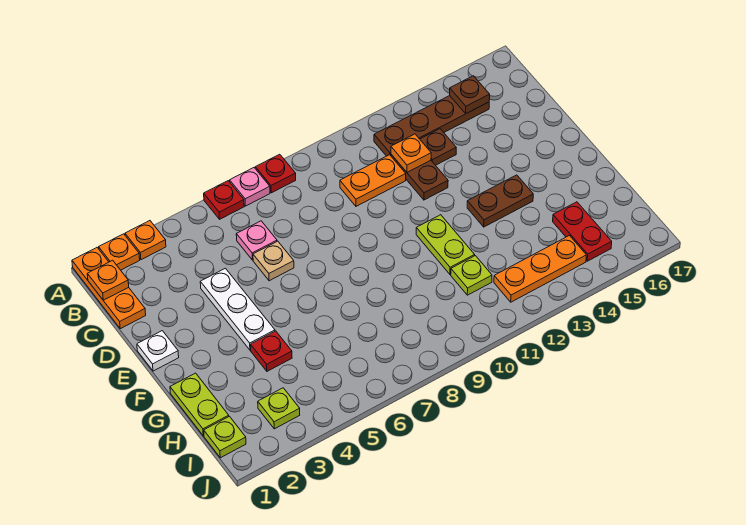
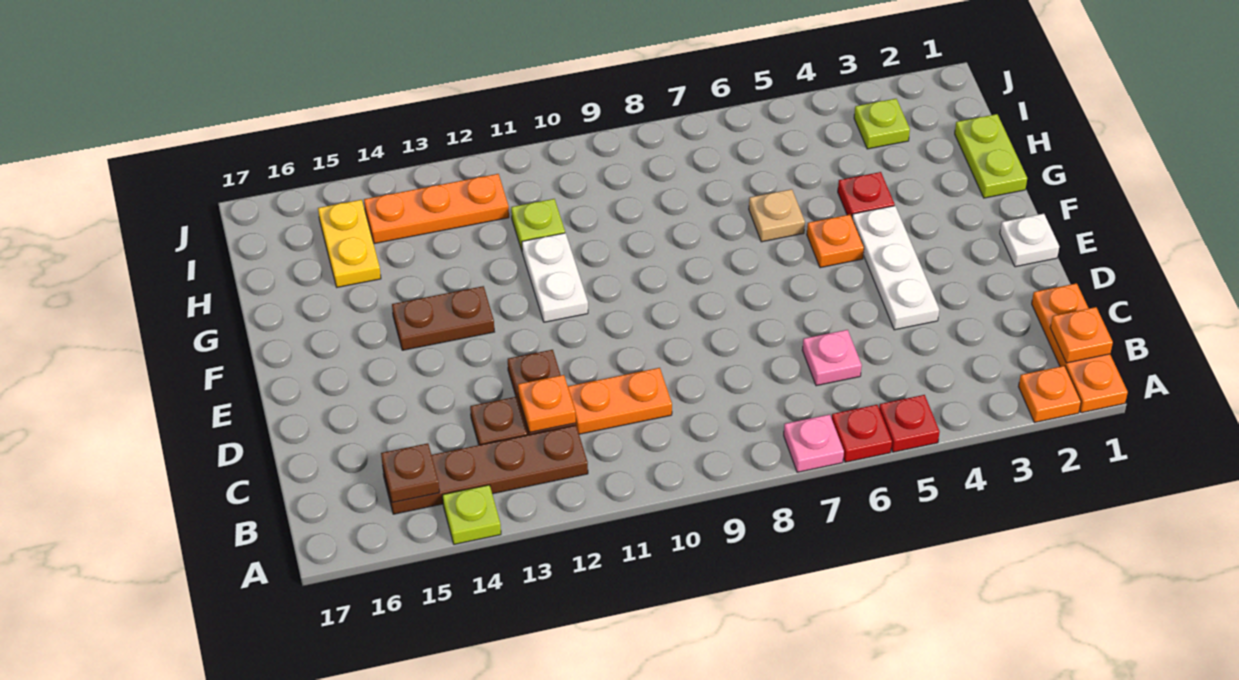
orange plate A3 level 1 -> orange plate F5 level 1
red plate A8 level 1 -> red plate A5 level 1
tan plate D6 level 1 -> tan plate G6 level 1
lime plate F11:G11 level 1 -> white plate F11:G11 level 1
red plate H15:I15 level 1 -> yellow plate H15:I15 level 1
lime plate I1 level 1 -> lime plate A14 level 1

